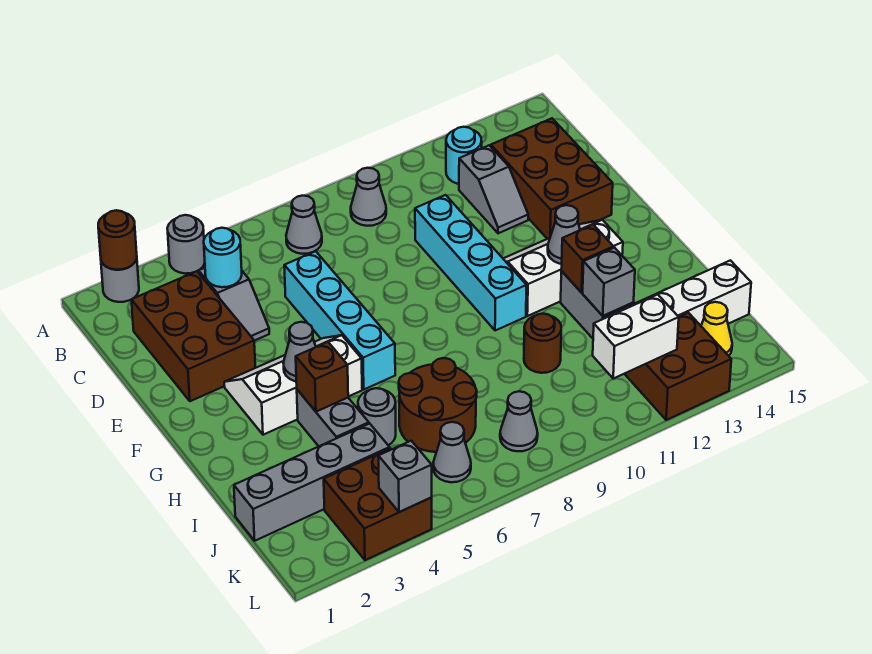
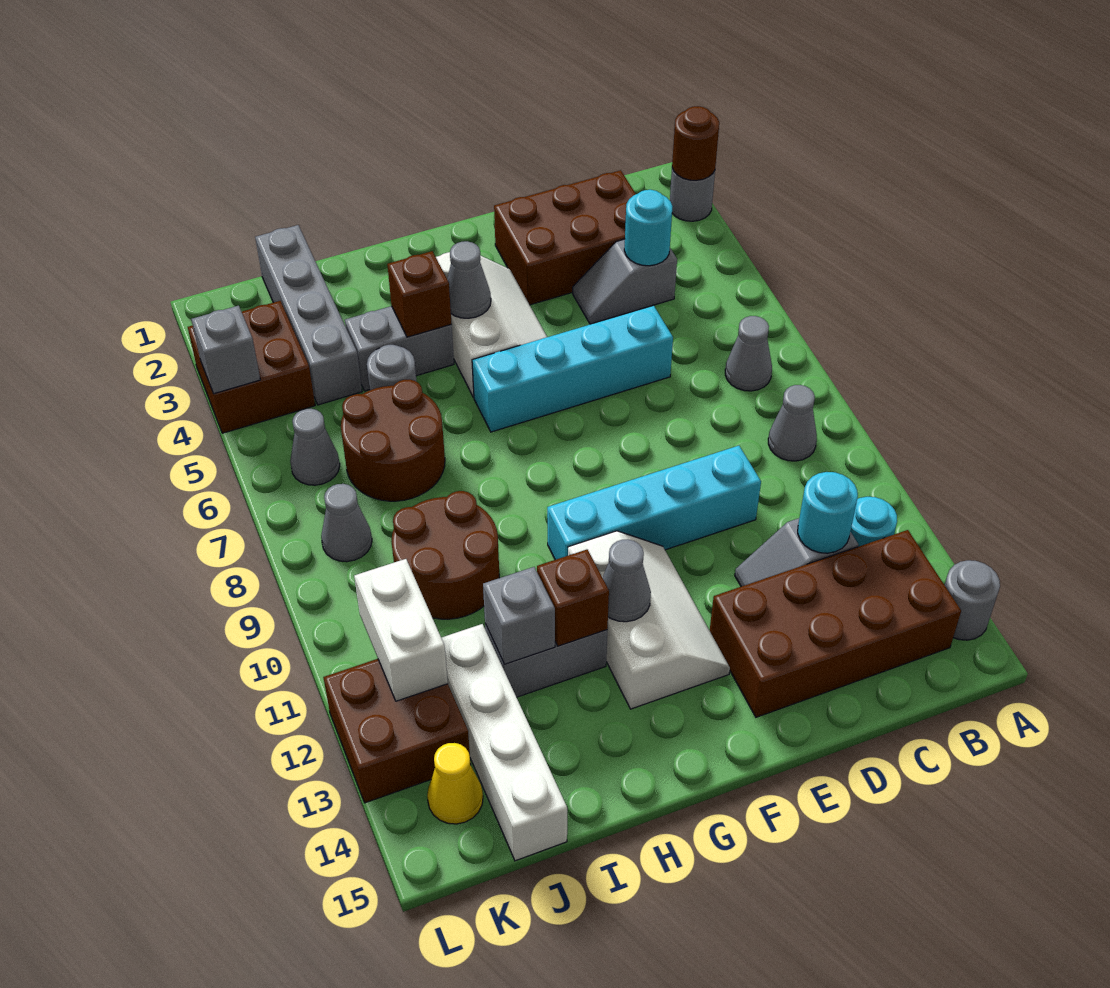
grey round brick A4 level 1 -> grey round brick A14 level 1
none -> cyan round brick C12 level 2
brown brick C13:E14 level 1 -> brown brick B13:E14 level 1
brown round brick I10 level 1 -> brown round brick I9:J10 level 1

